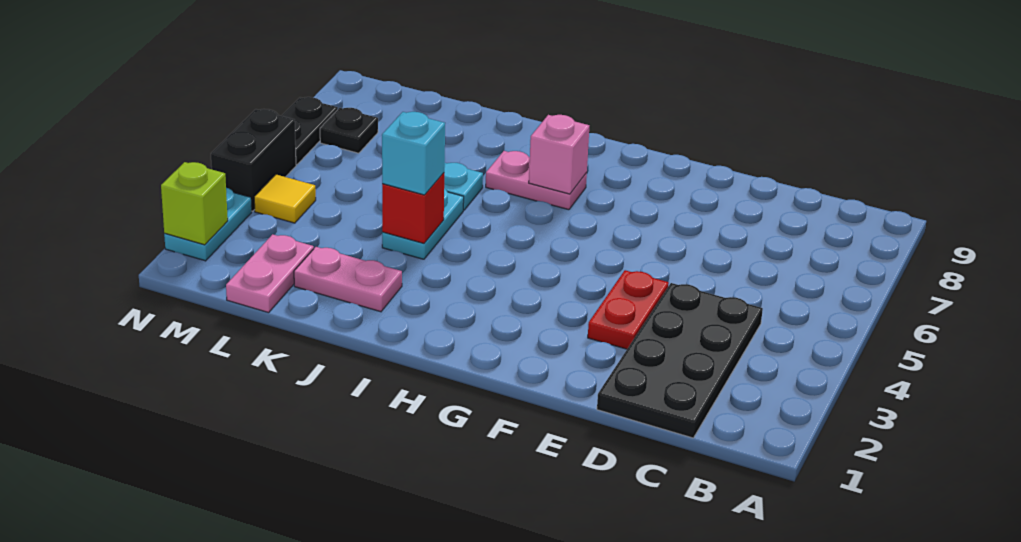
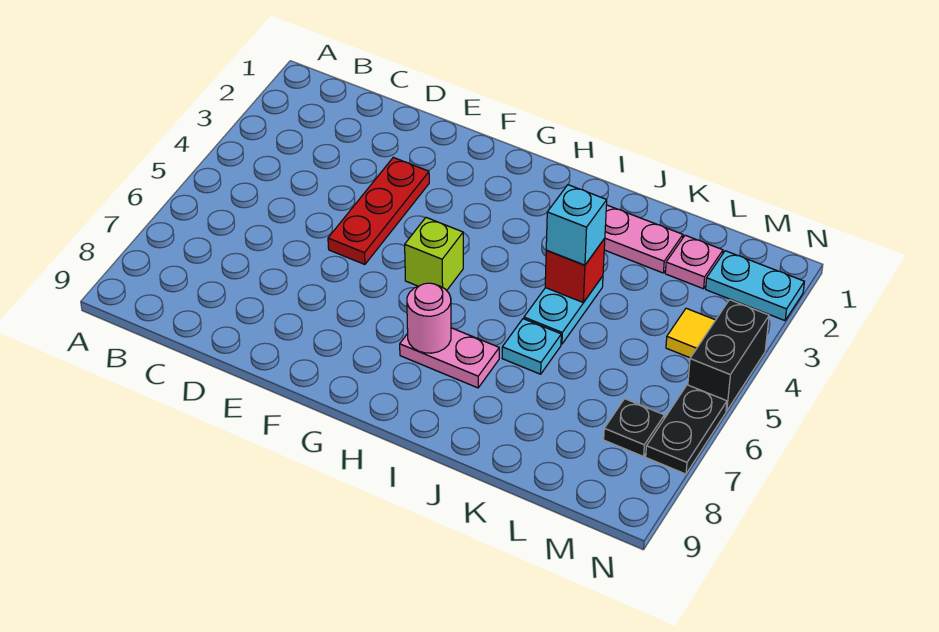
black plate C1:D4 level 1 -> none
red plate E3:E4 level 1 -> red plate E3:E5 level 1
pink brick H7 level 2 -> pink round brick H7 level 2
pink plate L1:L2 level 1 -> pink plate L2 level 1
cyan plate N2:N3 level 1 -> cyan plate M2:N2 level 1
lime brick N2 level 2 -> lime brick G5 level 1

